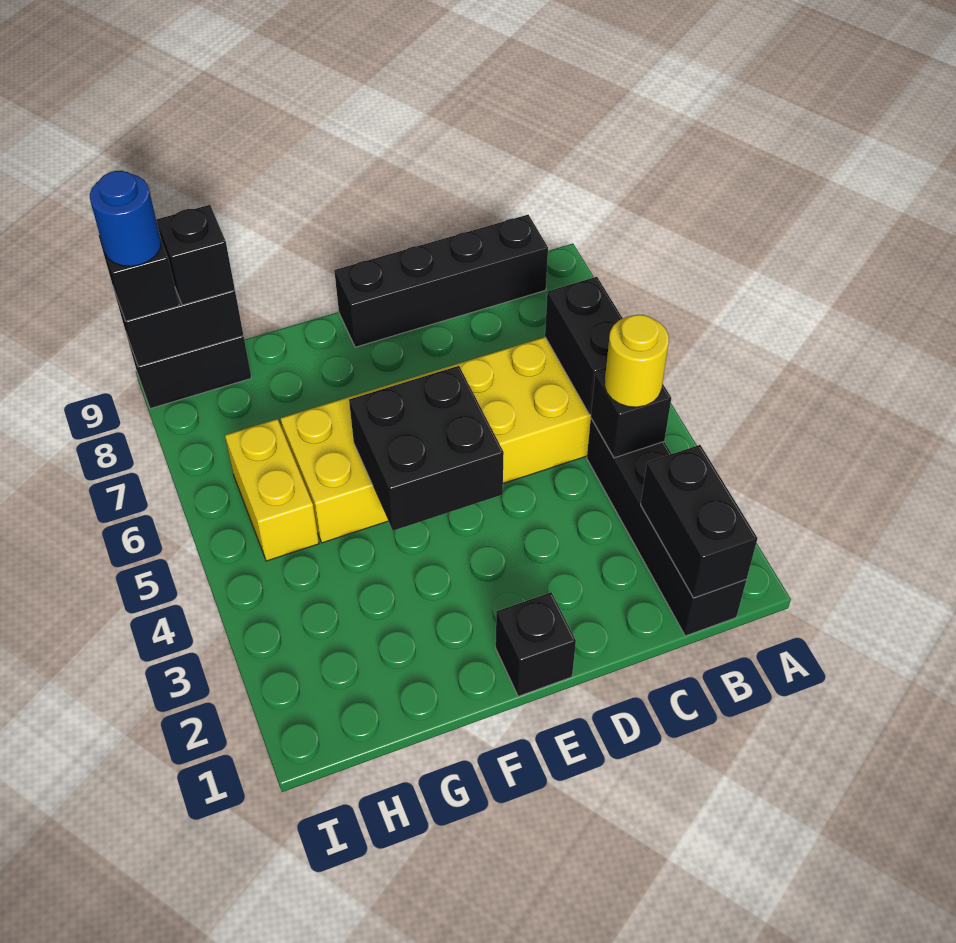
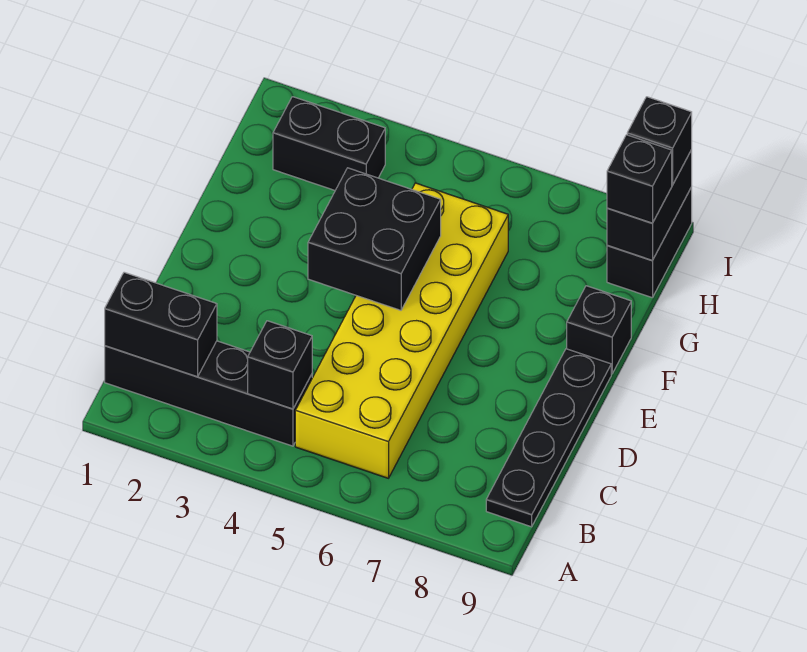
yellow round brick B4 level 3 -> none
black brick B5:B6 level 2 -> black brick H2:H3 level 1
black brick B9:E9 level 1 -> black plate B9:E9 level 1
black brick E1 level 1 -> black brick F9 level 1
yellow brick H5:H6 level 1 -> none
blue round brick I9 level 4 -> none

